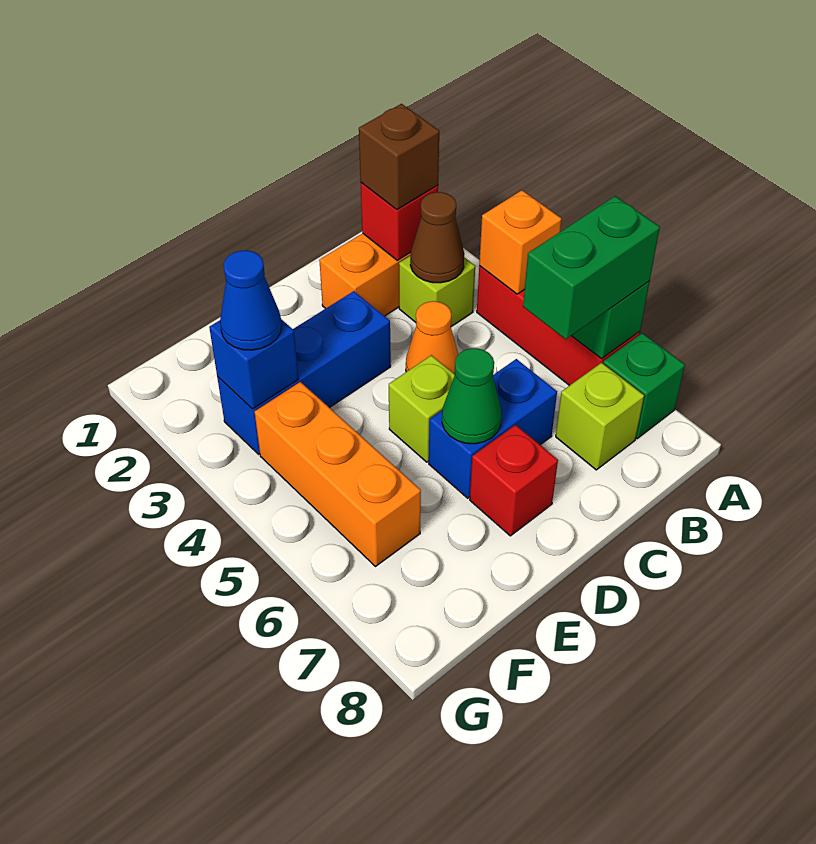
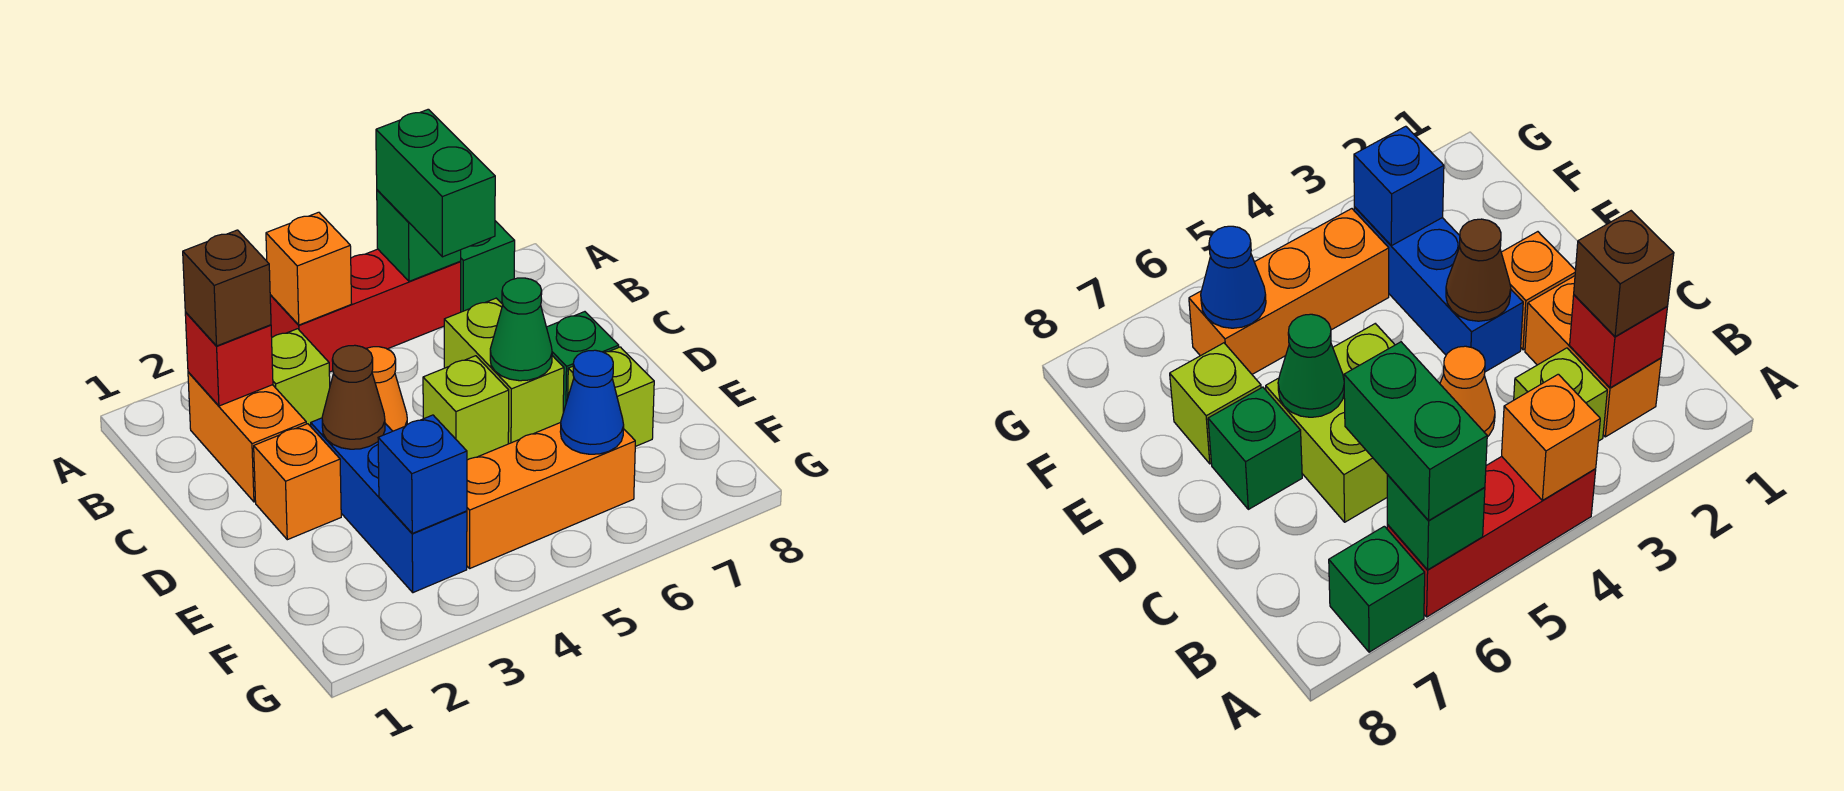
brown cone B3 level 2 -> brown cone D3 level 2
lime brick B7 level 1 -> lime brick E7 level 1
blue brick C6:D6 level 1 -> lime brick C6:D6 level 1
none -> orange brick D2 level 1
red brick D7 level 1 -> green brick D7 level 1
blue cone F3 level 3 -> blue cone F6 level 2

